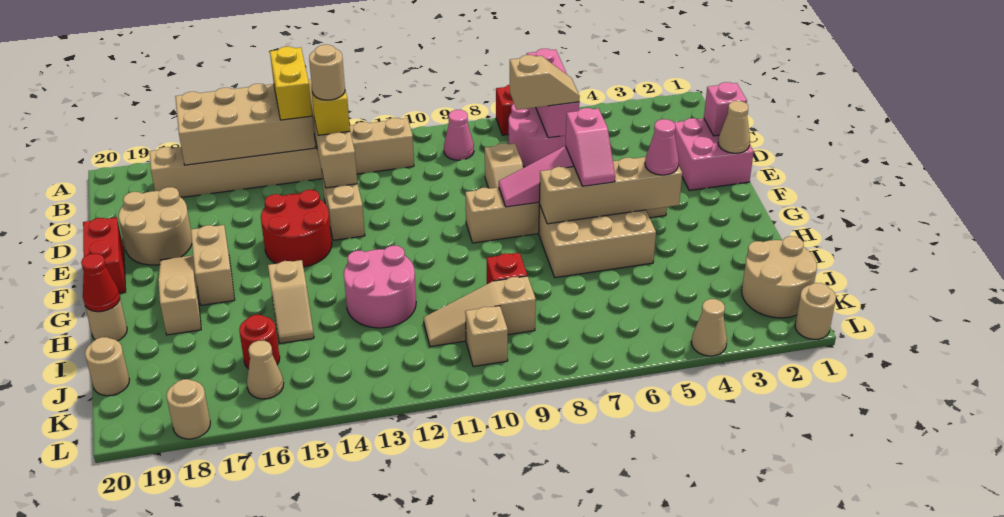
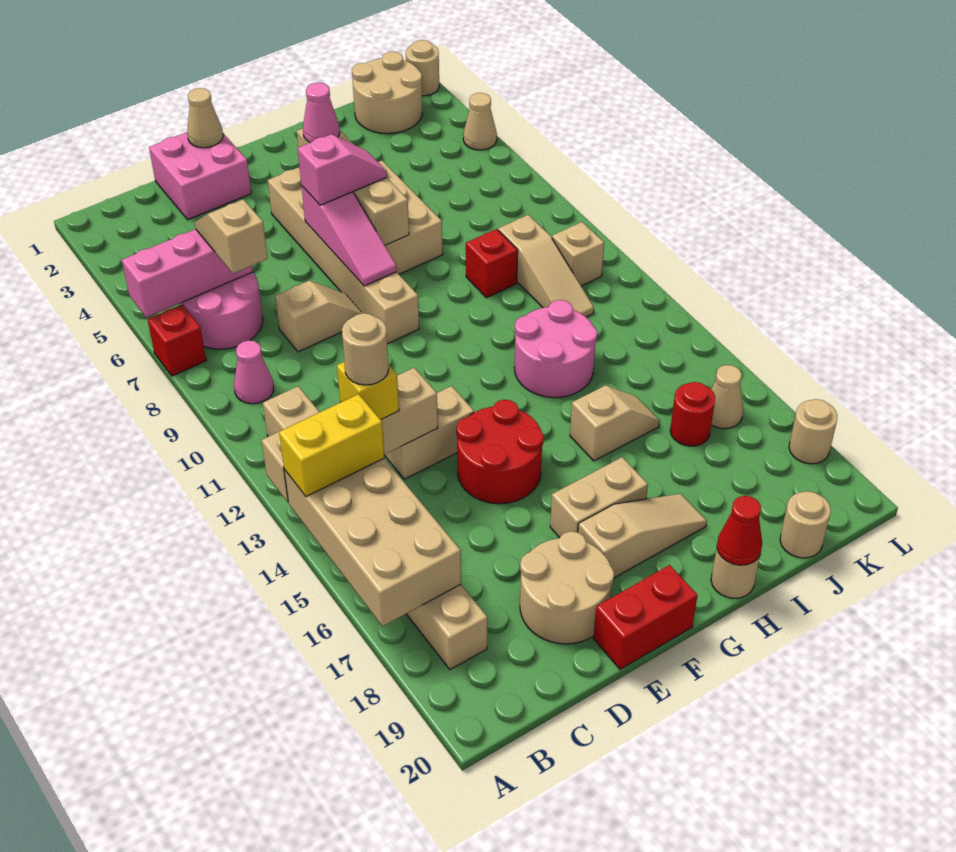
pink brick D1 level 2 -> none
tan slope F18:H18 level 1 top H -> tan slope F18:H18 level 1 top F

